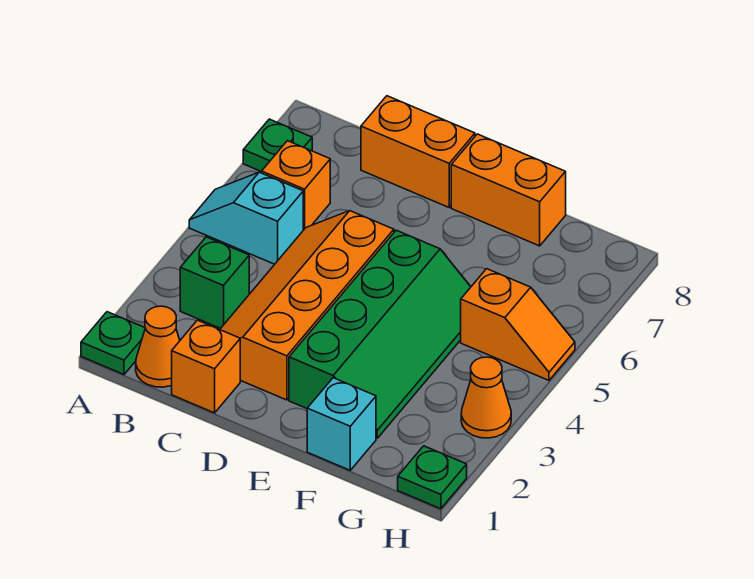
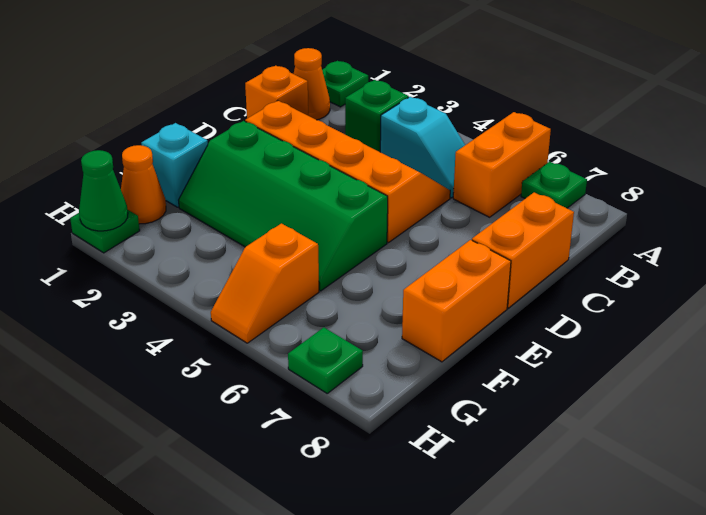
cyan slope A5:B5 level 1 top B -> cyan slope B4:B5 level 1 top 4
orange brick B6 level 1 -> orange brick A6:B6 level 1
none -> green cone H1 level 2
orange cone H3 level 1 -> orange cone G1 level 1
none -> green plate H7 level 1

